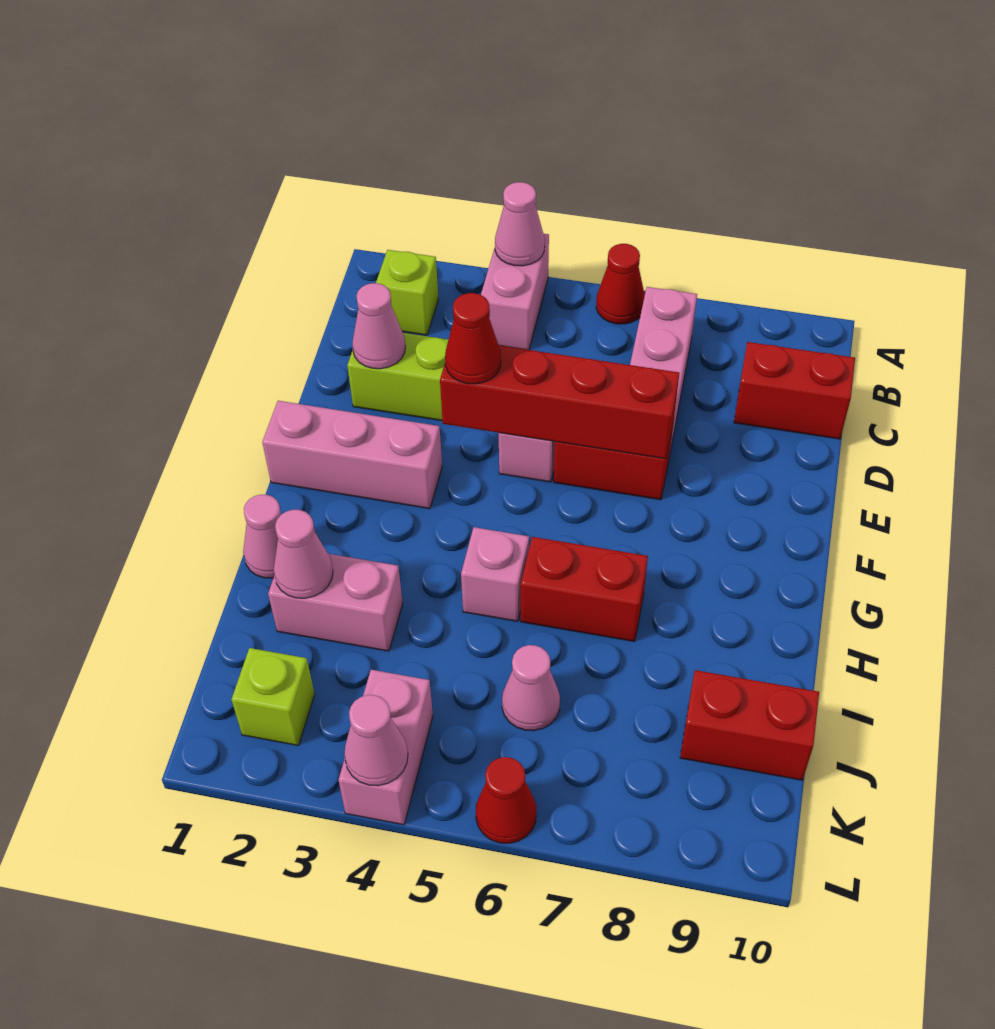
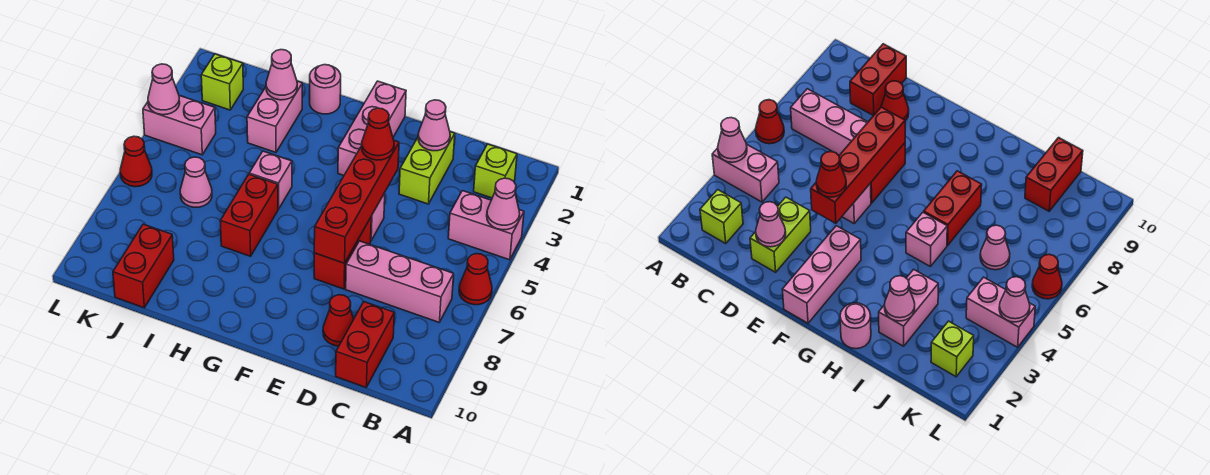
none -> red cone D9 level 1
pink cone H1 level 1 -> pink round brick H1 level 1

